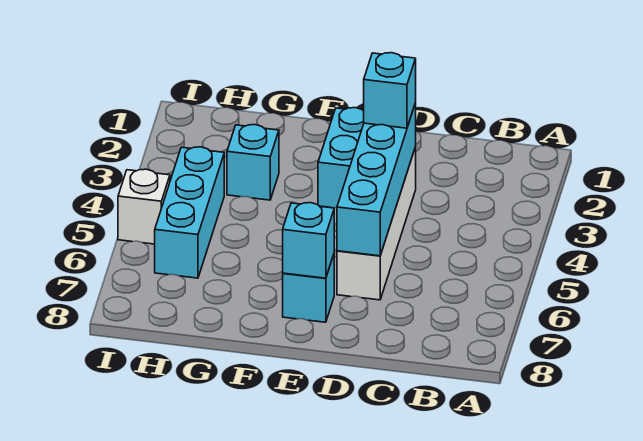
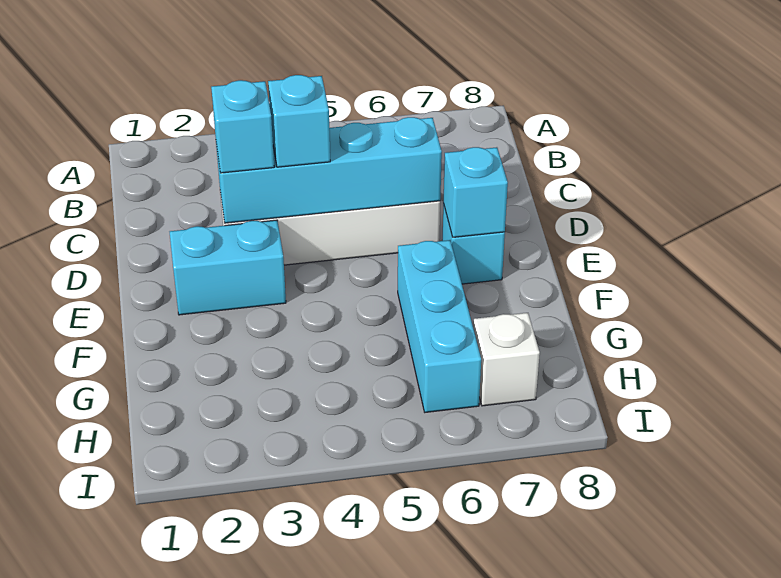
cyan brick G3 level 1 -> cyan brick D4 level 3
cyan brick H4:H6 level 1 -> cyan brick F6:H6 level 1
white brick I5 level 1 -> white brick H7 level 1

